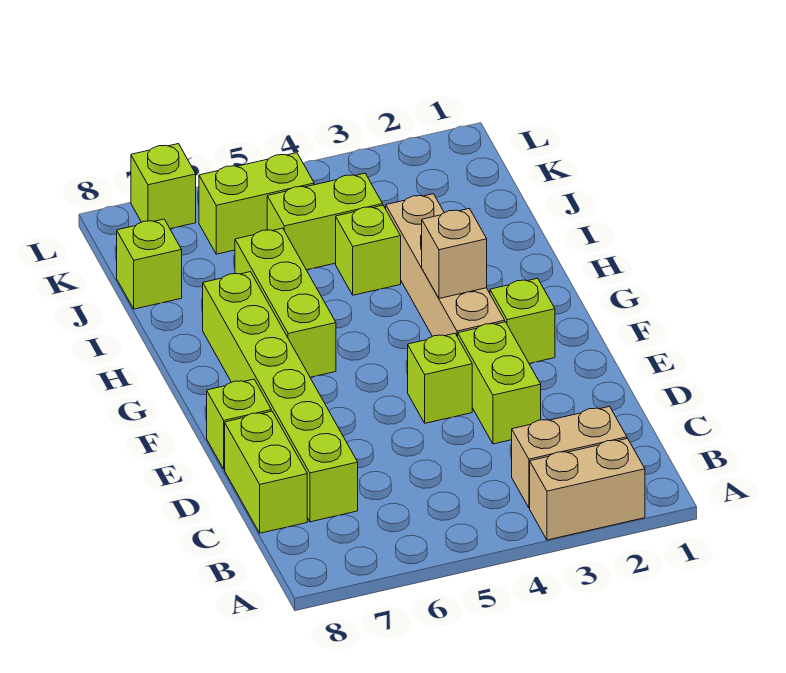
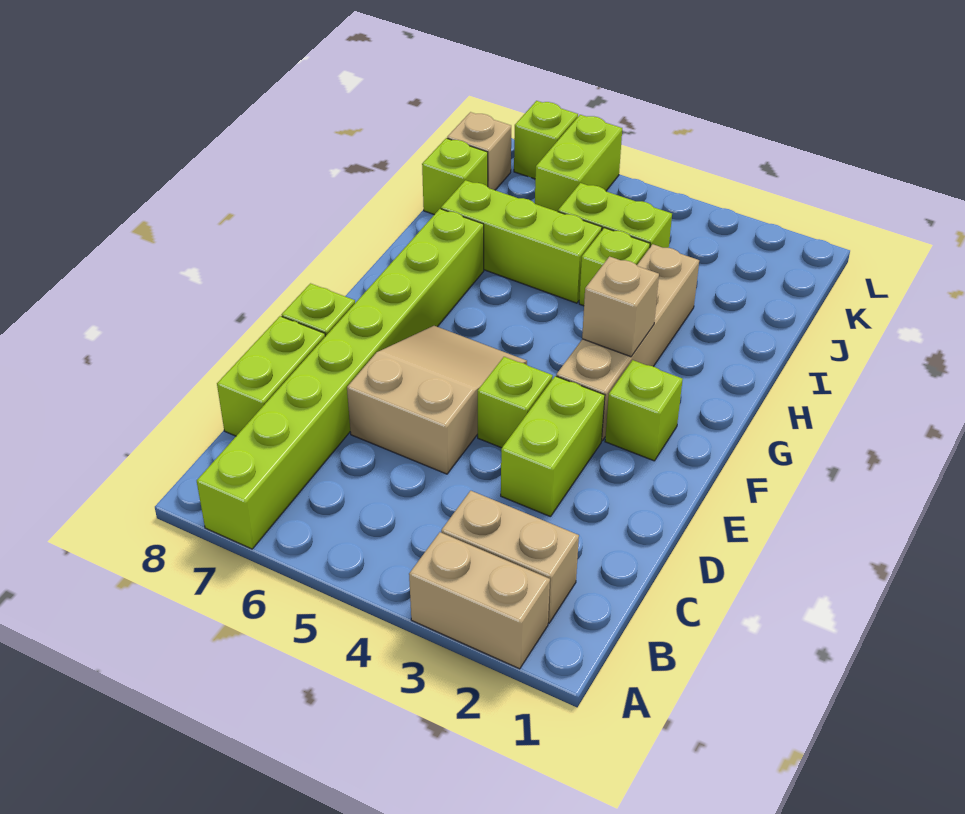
lime brick C7:H7 level 1 -> lime brick A7:H7 level 1
none -> tan slope D5:F6 level 1 top D
lime brick G6:I6 level 1 -> lime brick I5:I7 level 1
lime brick K5:K6 level 1 -> lime brick K6:L6 level 1
none -> tan brick K8 level 1

